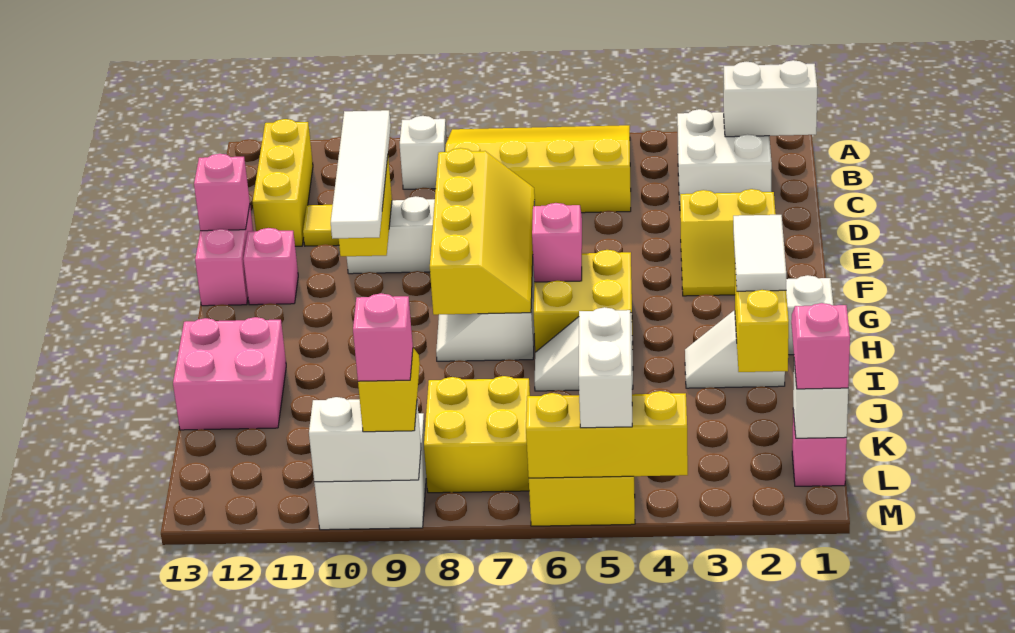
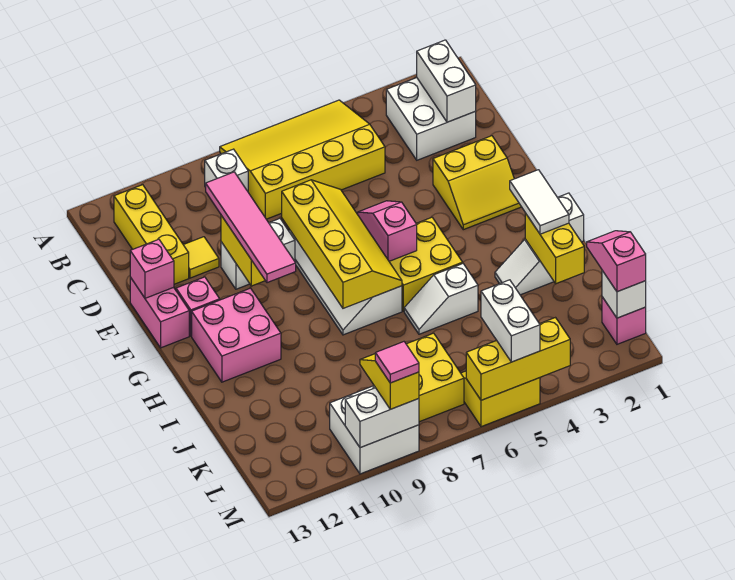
white brick B1:B2 level 2 -> white brick B2:C2 level 2
white tile D10:G10 level 3 -> pink tile D10:G10 level 3
pink brick I12:J13 level 1 -> pink brick G11:H12 level 1
pink brick M9 level 4 -> pink tile M9 level 4

